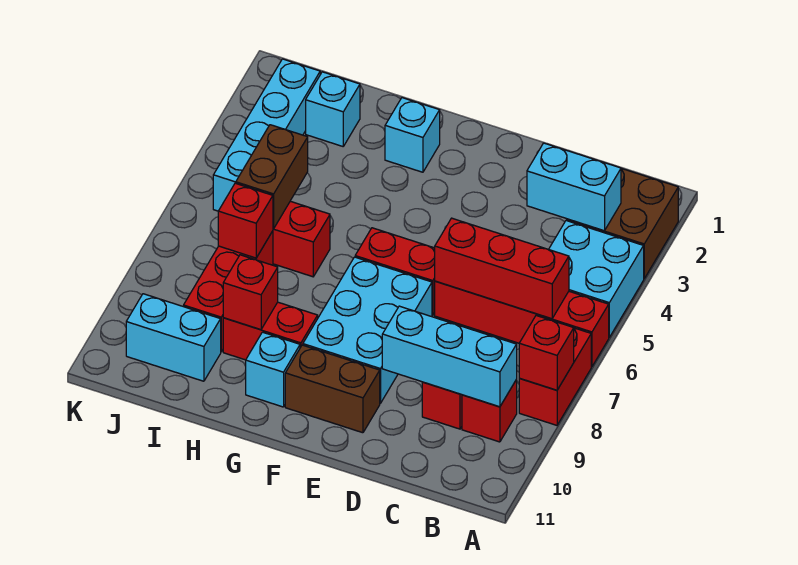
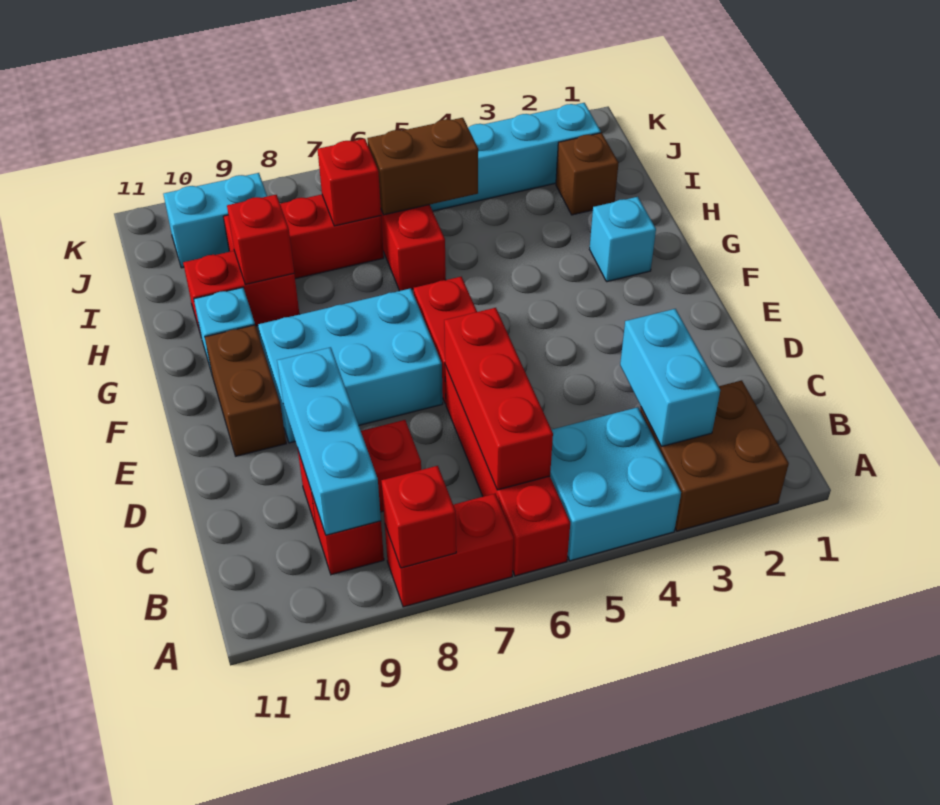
red brick G9:H9 level 1 -> red brick H9:H10 level 1
cyan brick I2 level 1 -> brown brick I2 level 1
cyan brick I10:J10 level 1 -> cyan brick J9:J10 level 1

